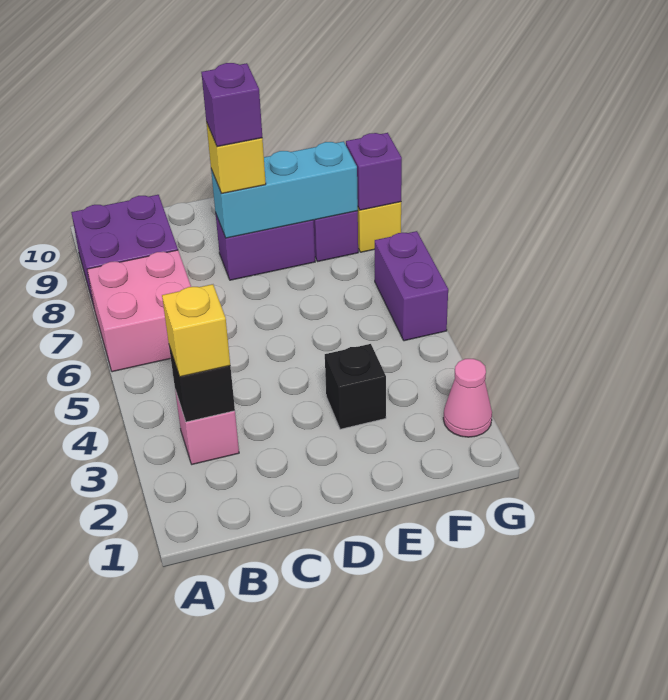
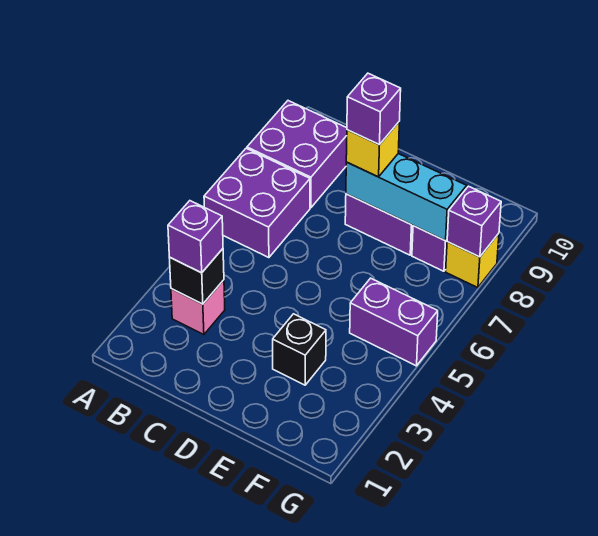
pink brick A6:B7 level 1 -> purple brick A6:B7 level 1
yellow brick B3 level 3 -> purple brick B3 level 3
pink cone G2 level 1 -> none
purple brick G5:G6 level 1 -> purple brick F5:G5 level 1

